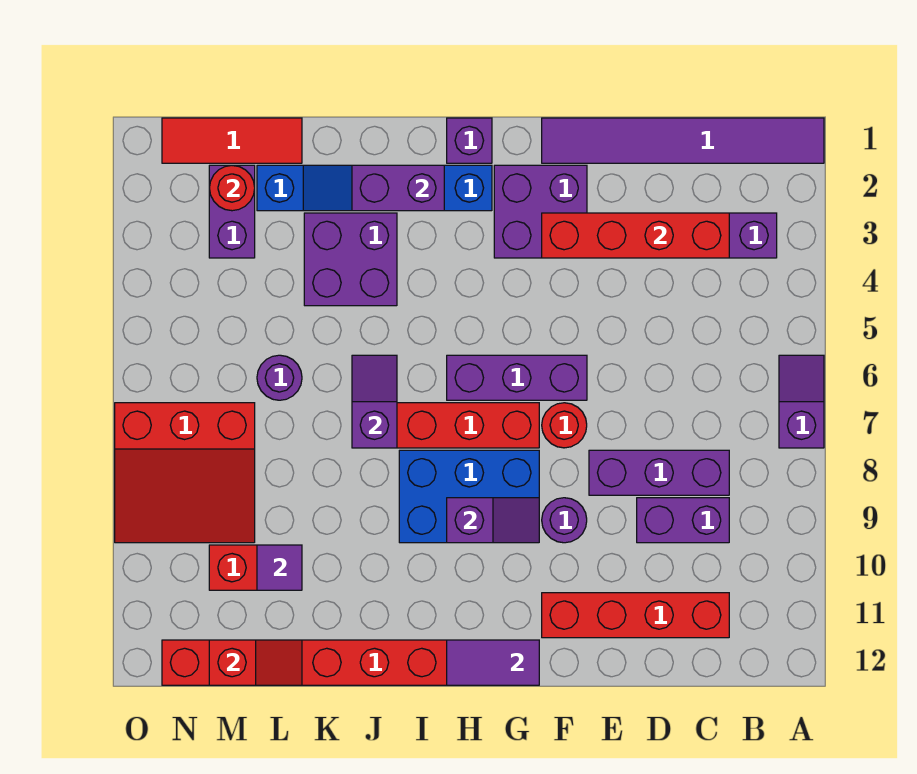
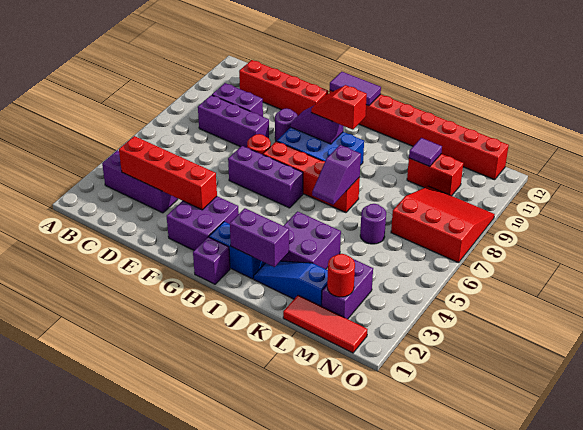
purple tile A1:F1 level 1 -> none
purple slope A6:A7 level 1 top 7 -> none
red slope L12:M12 level 2 top M -> red slope H9:I9 level 3 top I

